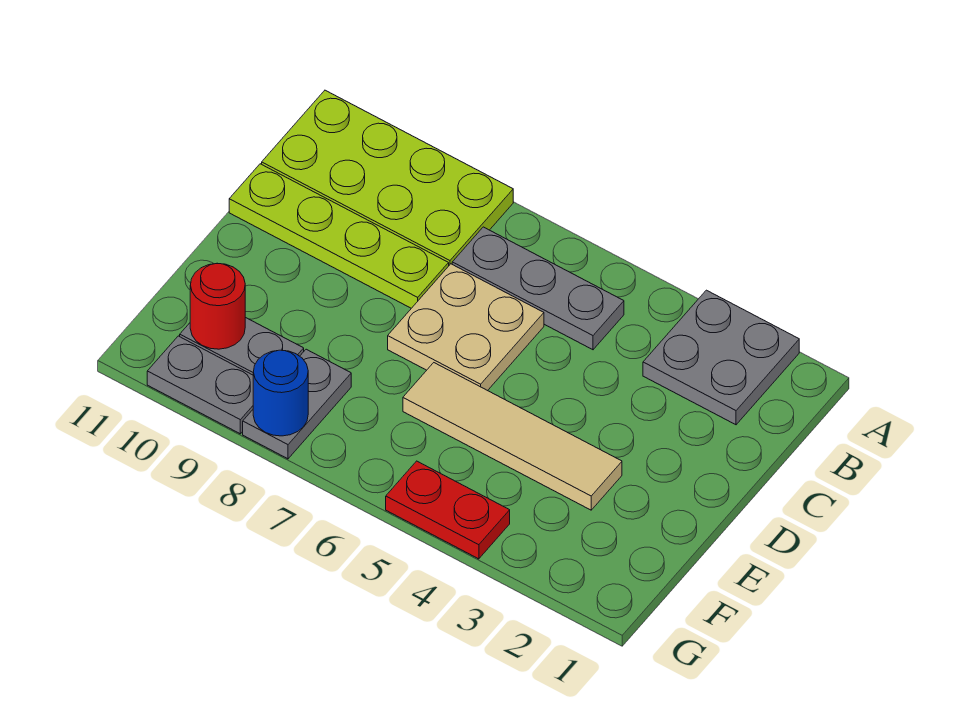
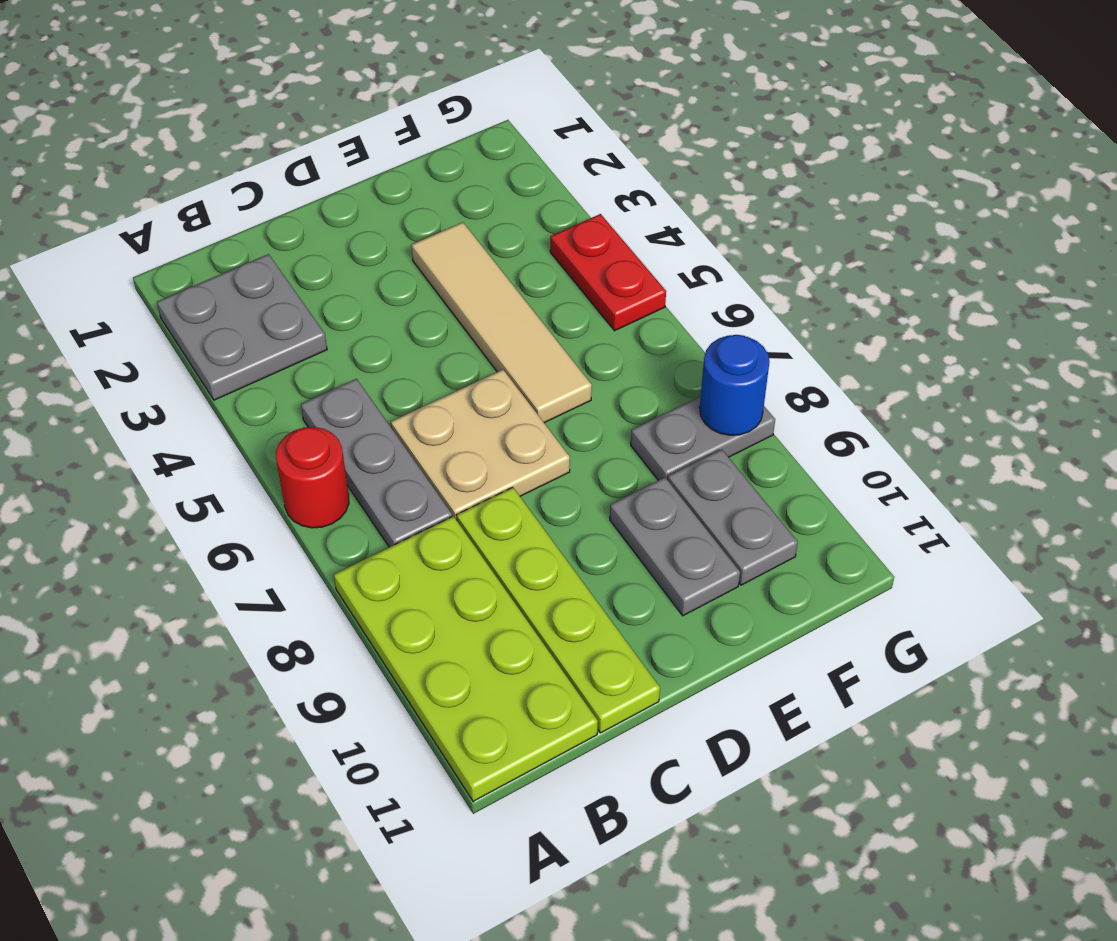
red round brick F10 level 2 -> red round brick A6 level 1
grey plate G9:G10 level 1 -> grey plate E9:E10 level 1

